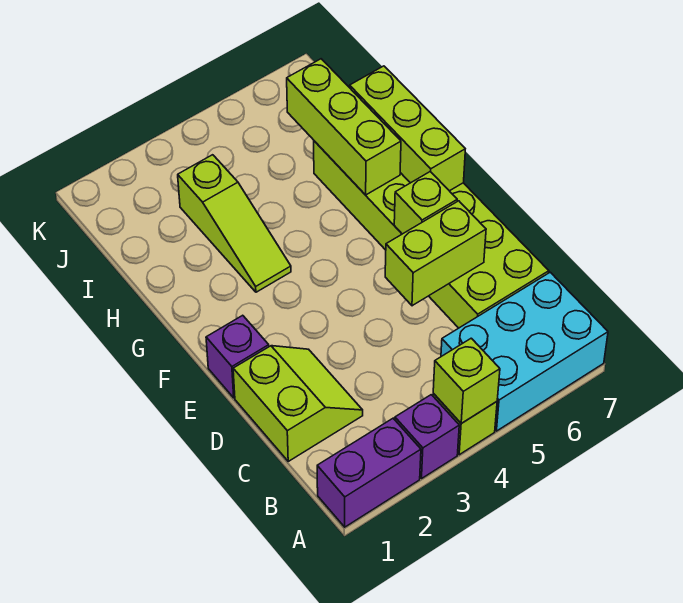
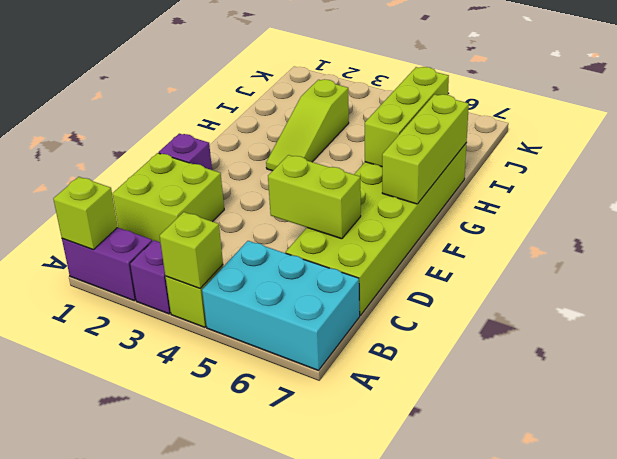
lime slope C1:D2 level 1 top 1 -> lime brick C1:D2 level 1
lime brick E6 level 2 -> lime brick A1 level 2

